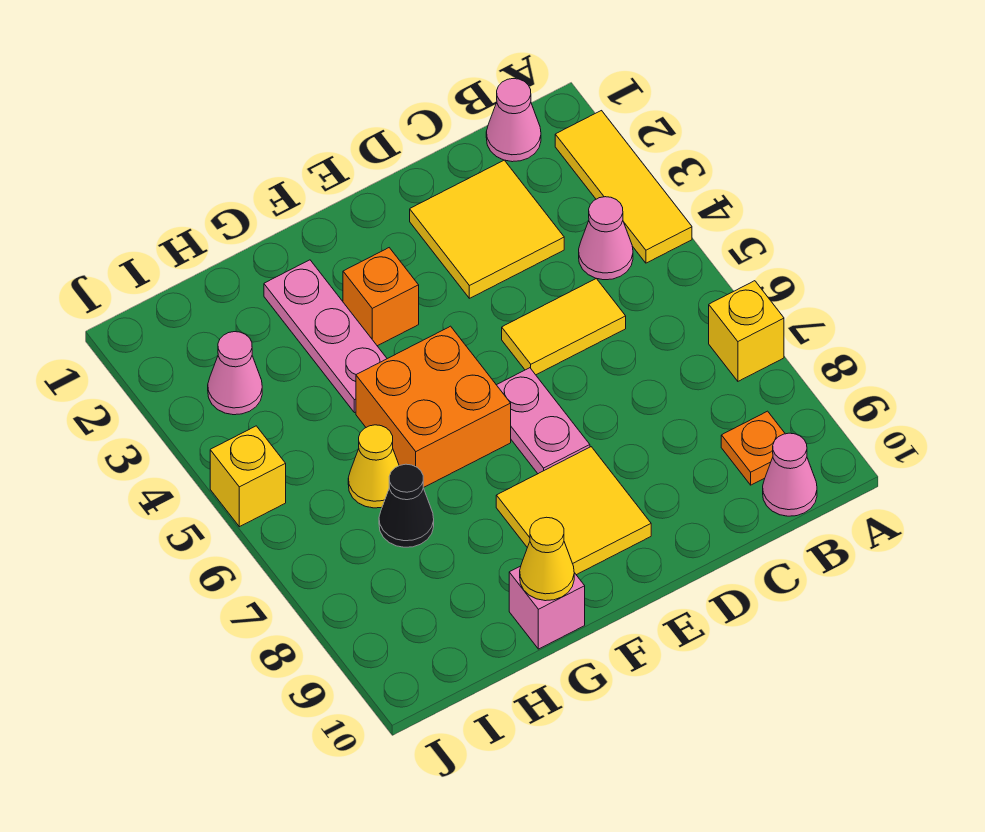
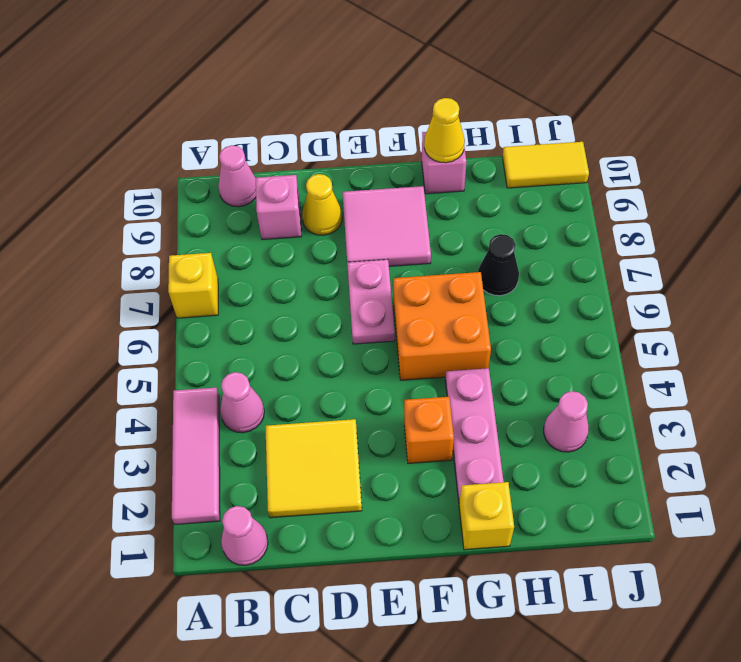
yellow tile A2:A4 level 1 -> pink tile A2:A4 level 1
orange plate B9 level 1 -> none
yellow tile C5:D5 level 1 -> yellow tile I10:J10 level 1
none -> pink brick C9 level 1
yellow tile E8:F9 level 1 -> pink tile E8:F9 level 1
yellow cone H6 level 1 -> yellow cone D9 level 1
yellow brick J5 level 1 -> yellow brick G1 level 1

